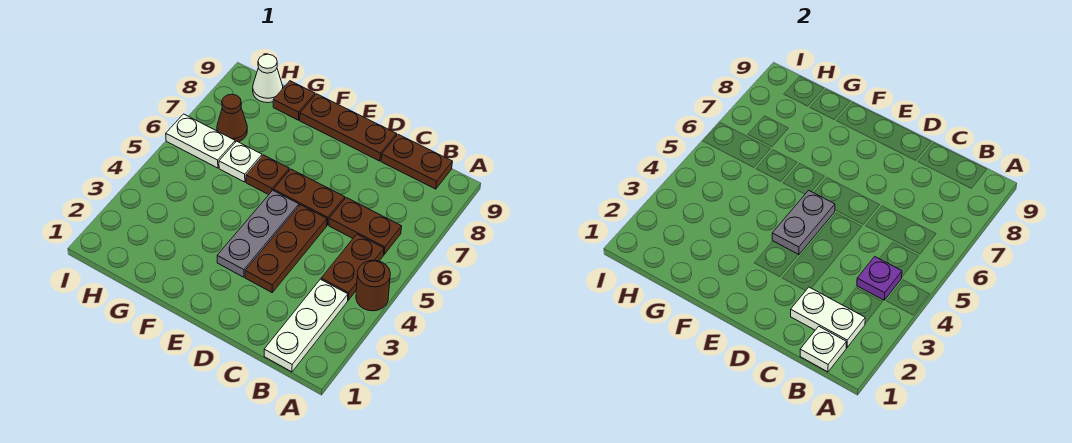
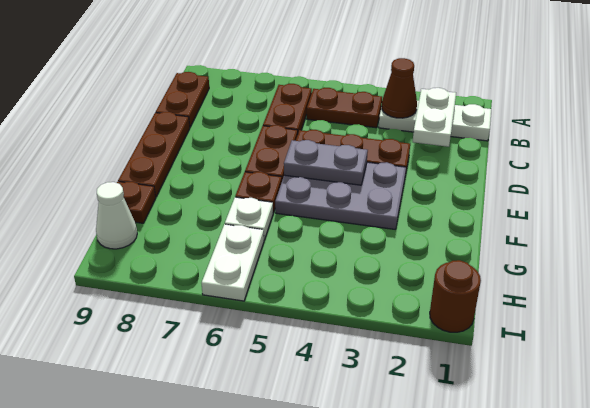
brown round brick A4 level 1 -> brown round brick I1 level 1
white plate B1 level 2 -> none
purple plate B4 level 2 -> none
grey plate E3:E5 level 1 -> grey plate E3:F5 level 1
brown cone H7 level 1 -> brown cone B3 level 2

